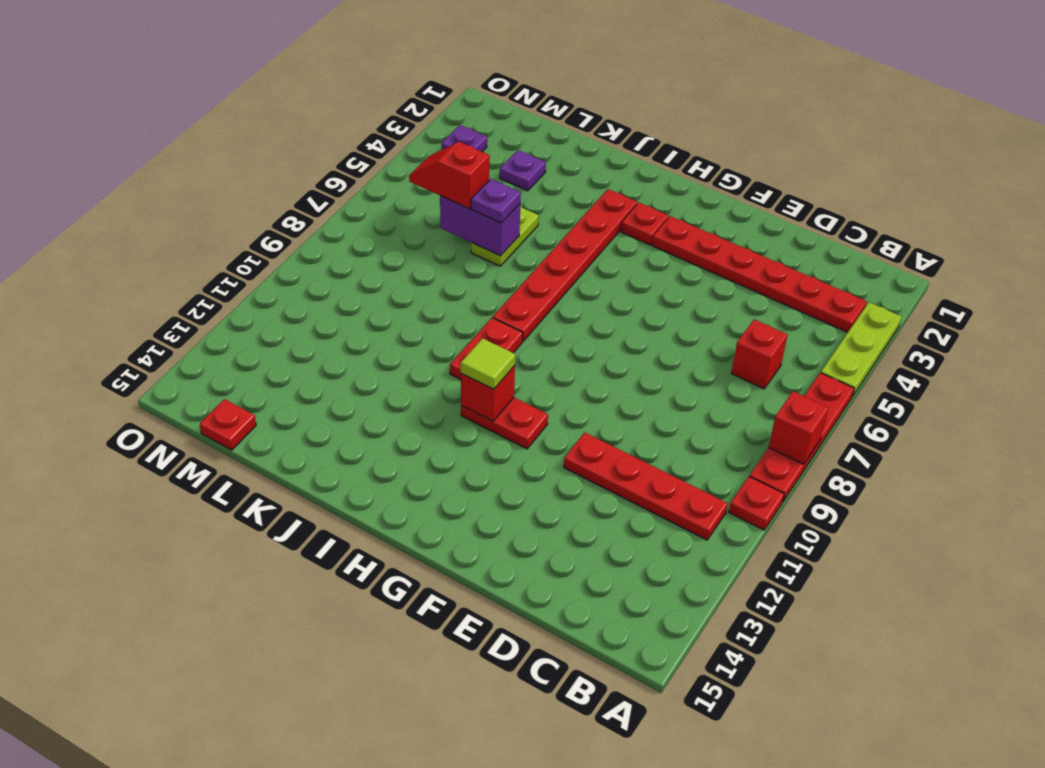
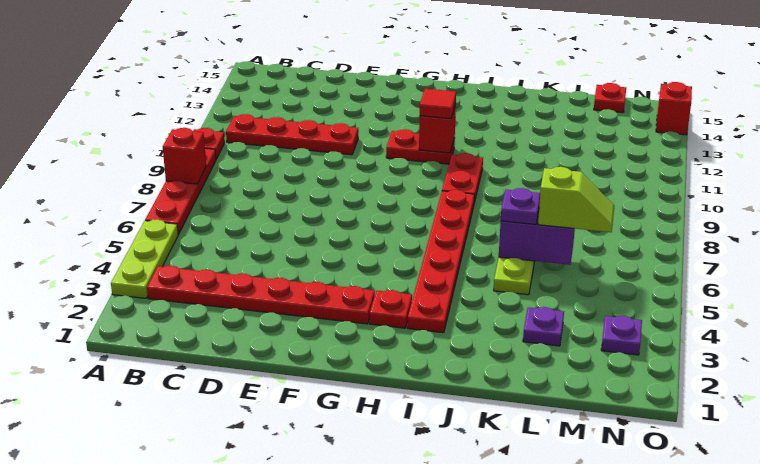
red brick C6 level 1 -> red brick O14 level 1
lime tile H11 level 3 -> red tile H11 level 3
red slope L6:M6 level 3 top L -> lime slope L6:M6 level 3 top L

